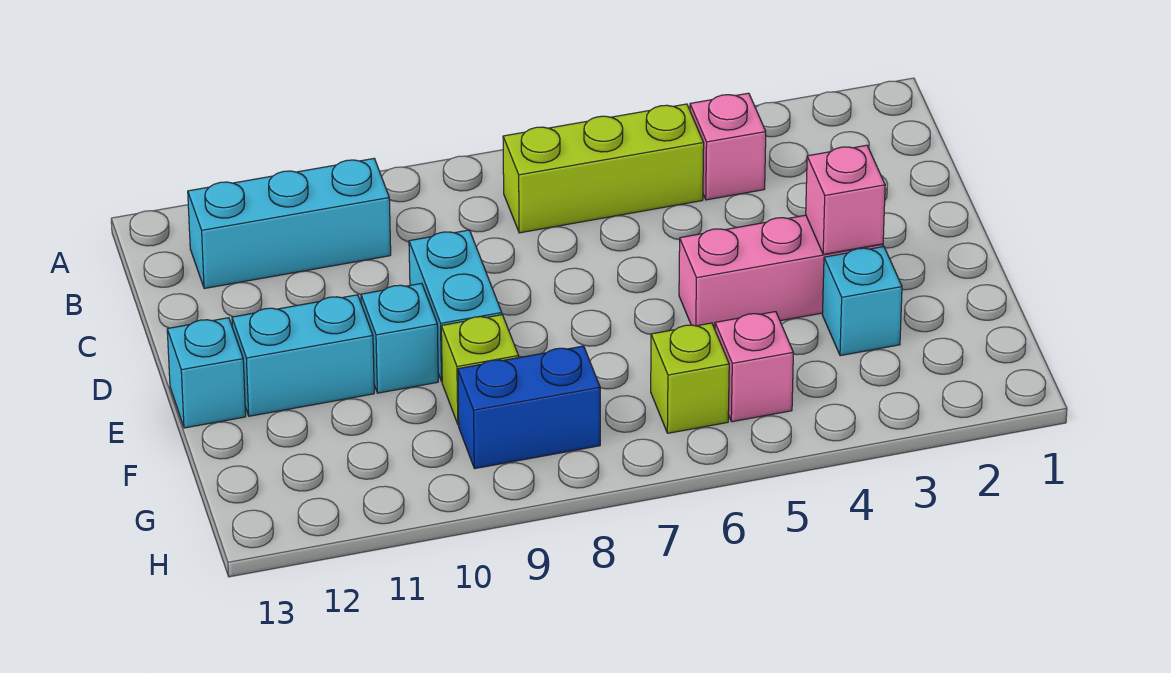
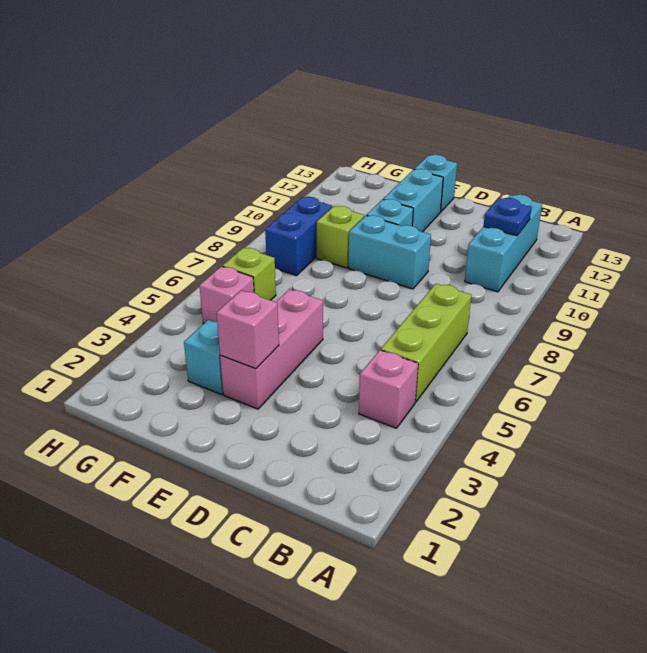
none -> blue plate B11 level 2

